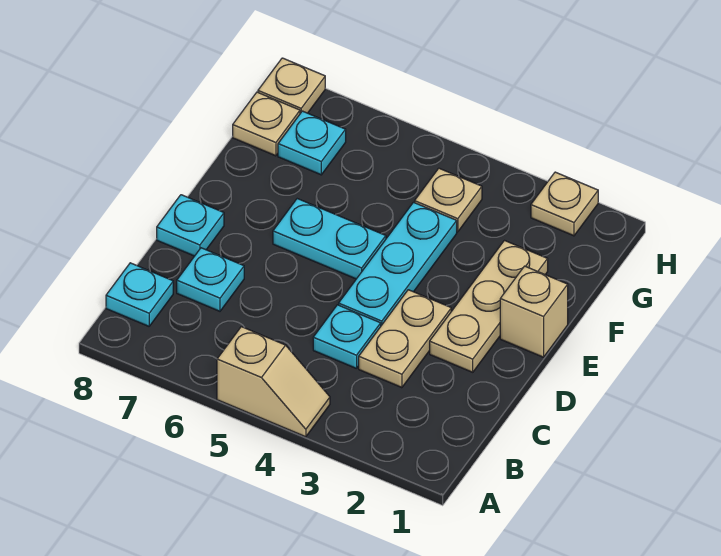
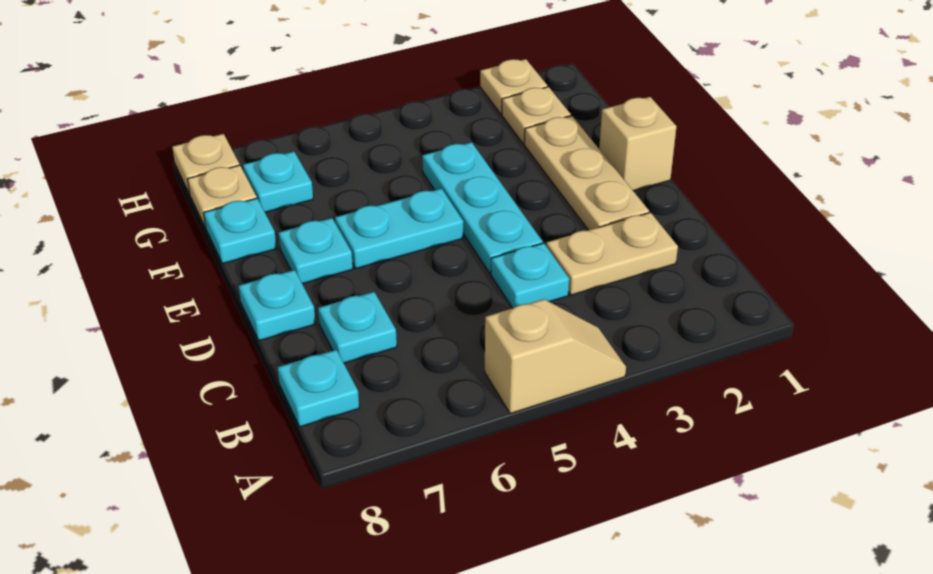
tan plate C3:D3 level 1 -> tan plate C2:C3 level 1
none -> cyan plate E7 level 1
none -> cyan plate F8 level 1
tan plate G4 level 1 -> tan plate G2 level 1

